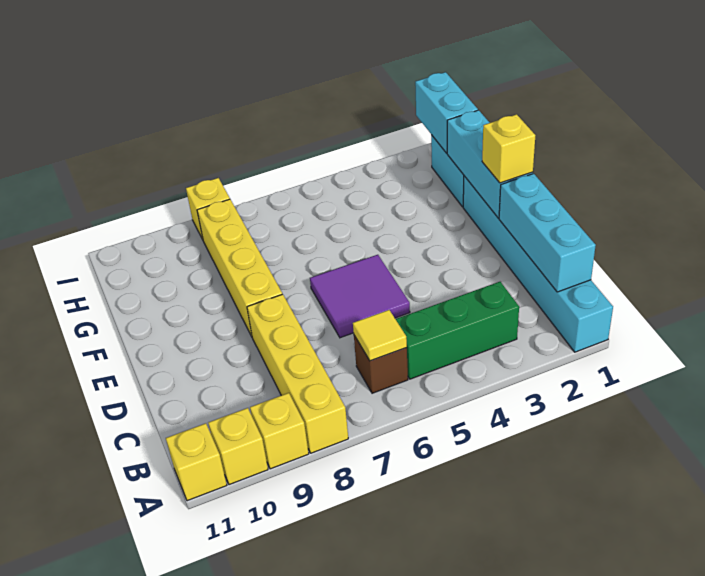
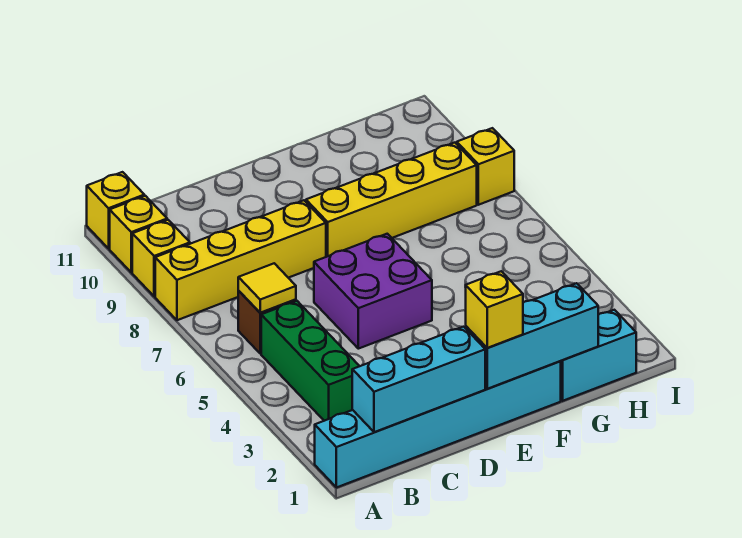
purple tile D5:E6 level 1 -> purple brick D5:E6 level 1
cyan brick H1:I1 level 2 -> none

